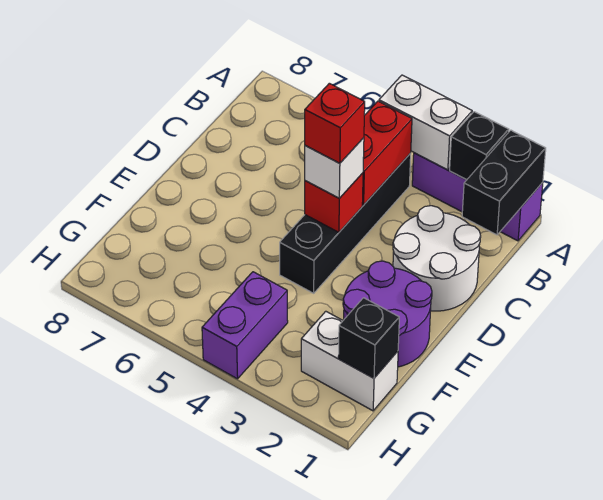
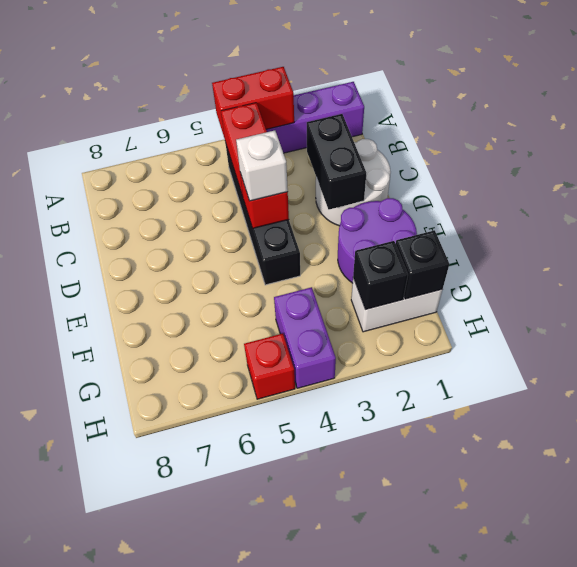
black brick A1:B1 level 2 -> black brick C2:D2 level 2
black brick A2 level 2 -> black brick G2 level 2
white brick A3:A4 level 2 -> red brick A3:A4 level 2
red brick D4 level 4 -> red brick H5 level 1

